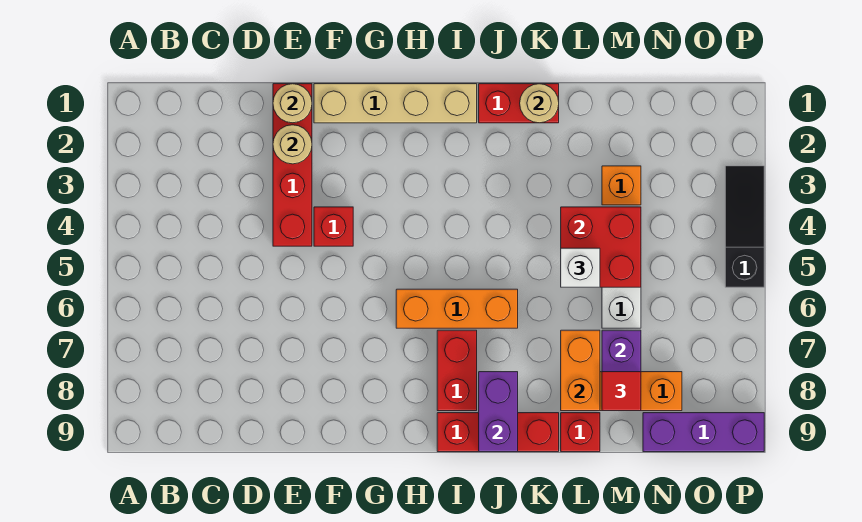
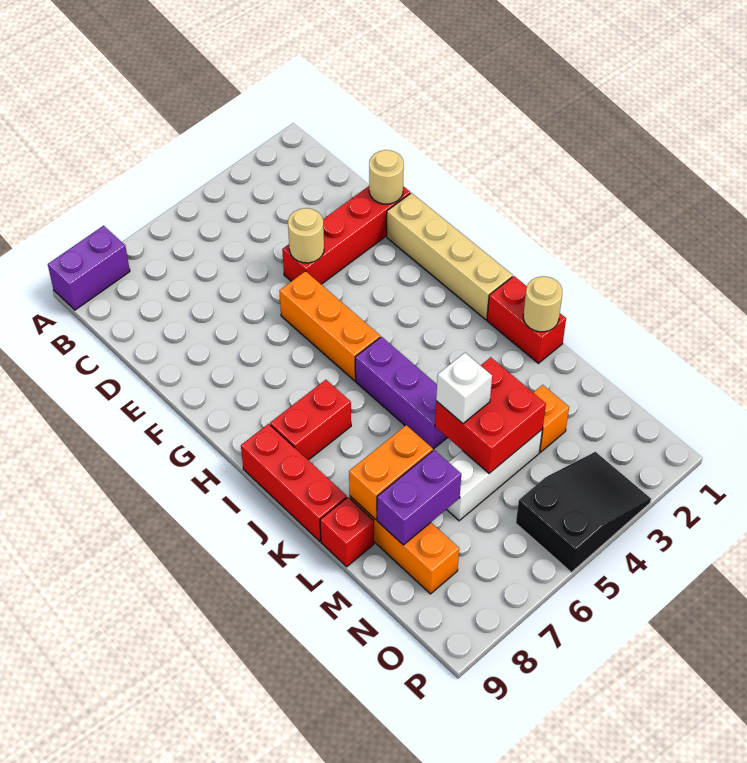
tan round brick E2 level 2 -> tan round brick E4 level 2
red brick F4 level 1 -> none
orange brick H6:J6 level 1 -> orange brick F5:H5 level 1
purple brick J8:J9 level 2 -> purple brick A8:A9 level 1
red tile M8 level 3 -> none
purple brick N9:P9 level 1 -> purple brick I5:K5 level 1
black slope P3:P5 level 1 top 5 -> black slope O3:P5 level 1 top 5

